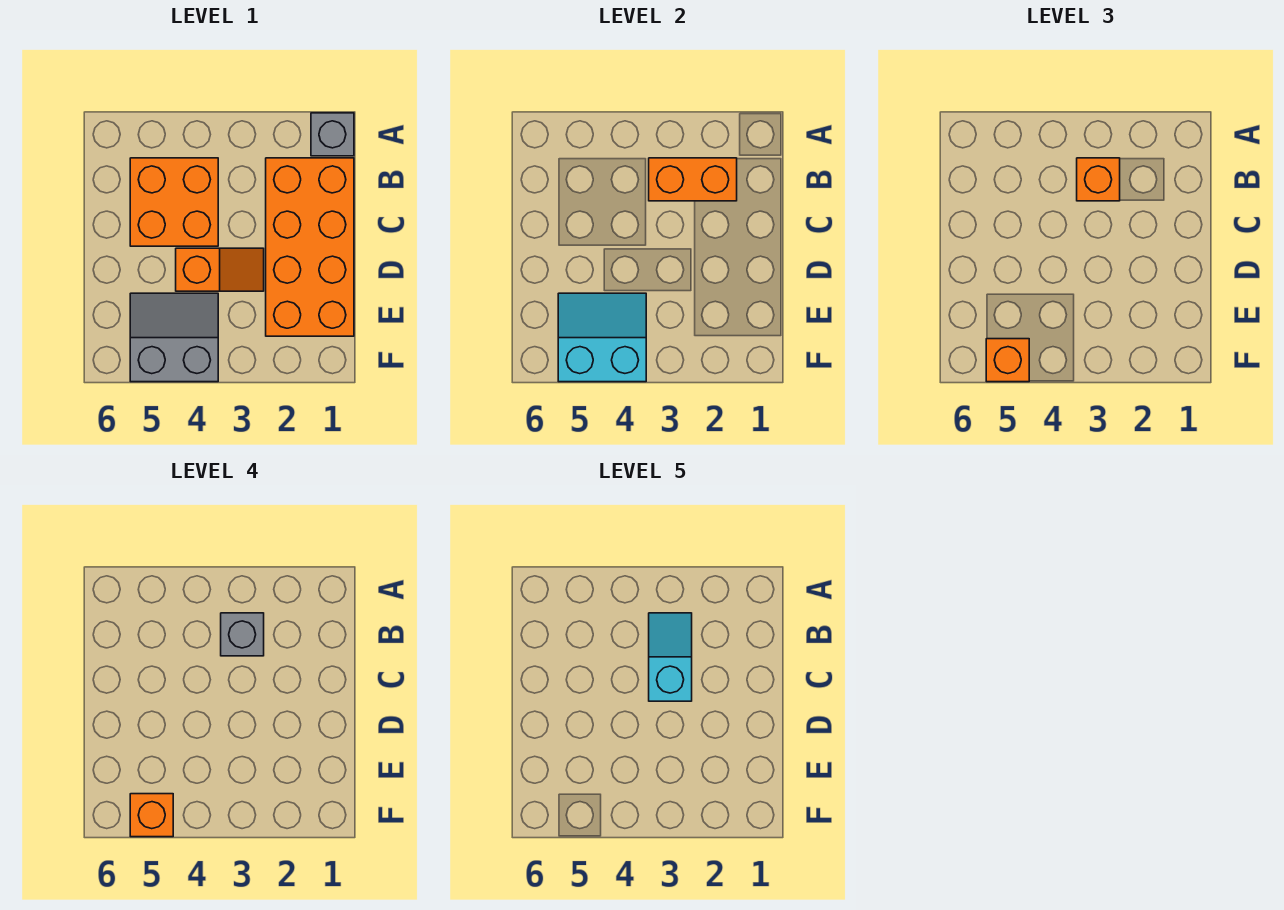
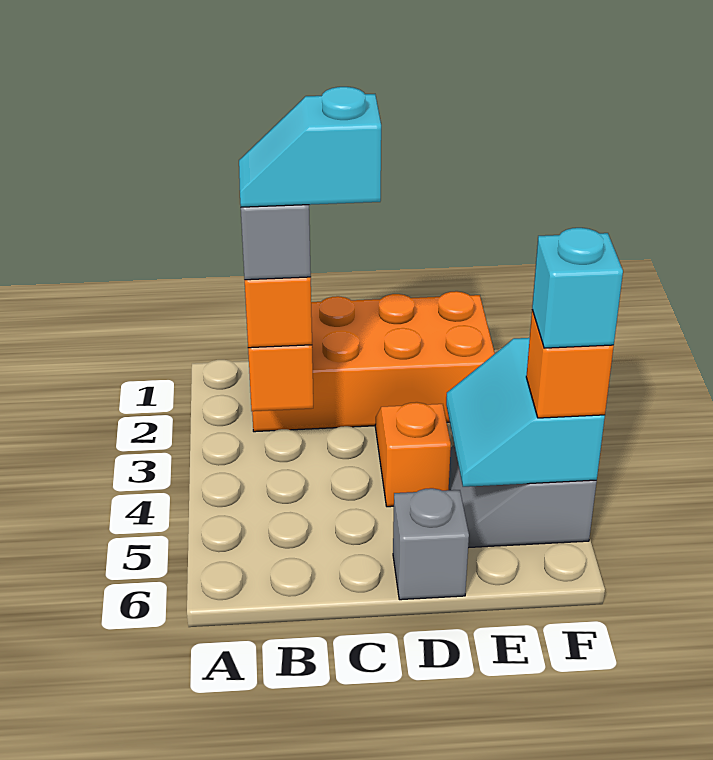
grey brick A1 level 1 -> grey brick D6 level 1
orange brick B4:C5 level 1 -> none
orange brick F5 level 4 -> cyan brick F5 level 4

